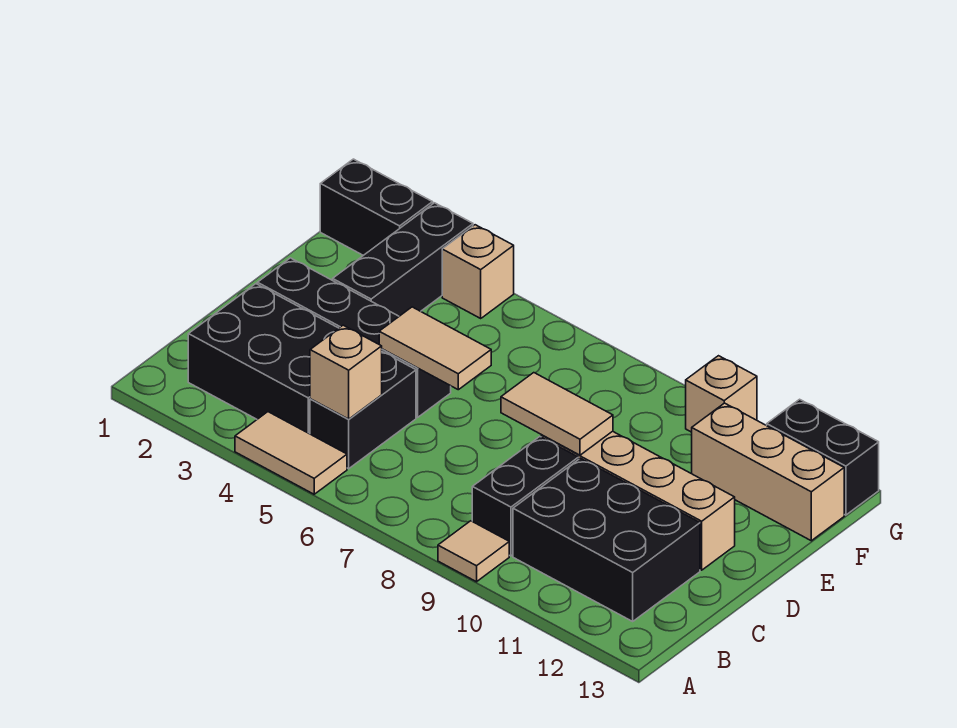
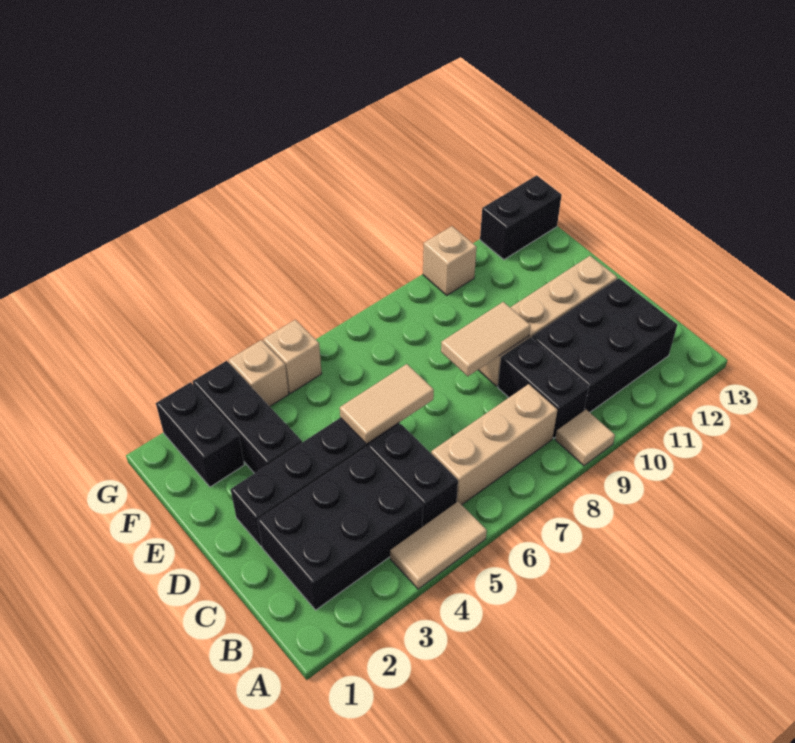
tan brick B5 level 2 -> tan brick G5 level 1
tan brick F11:F13 level 1 -> tan brick B6:B8 level 1
black brick G1:G2 level 1 -> black brick F2:G2 level 1

